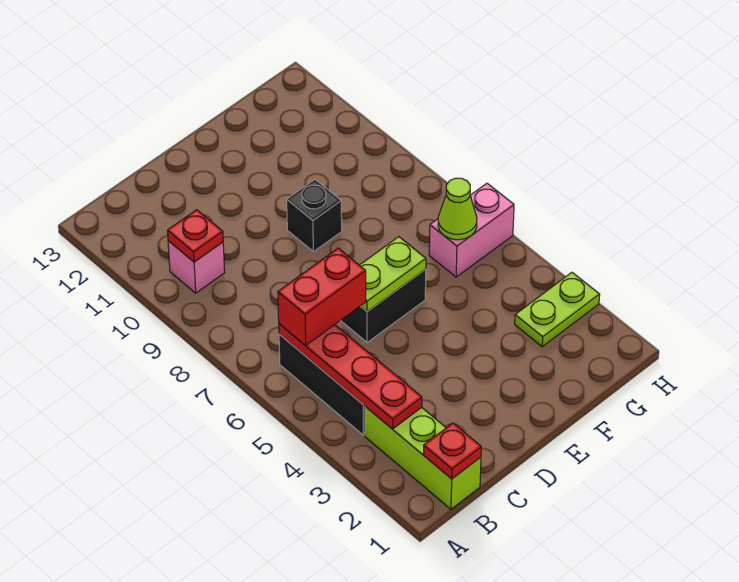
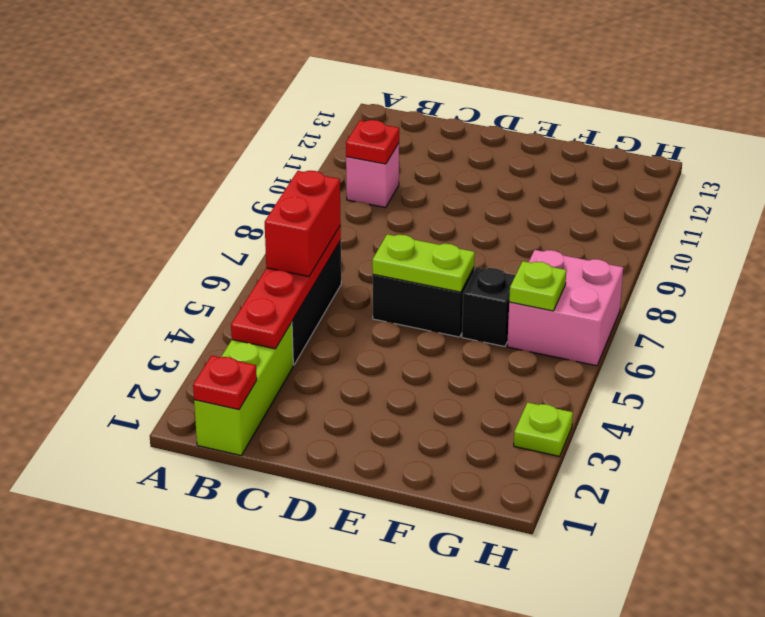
red brick B6:C6 level 3 -> red brick B5:B6 level 3
black brick E9 level 1 -> black brick F6 level 1
lime plate G3:H3 level 1 -> lime plate H3 level 1
pink brick G6:H6 level 1 -> pink brick G6:H7 level 1
lime cone G6 level 2 -> lime plate G6 level 2

